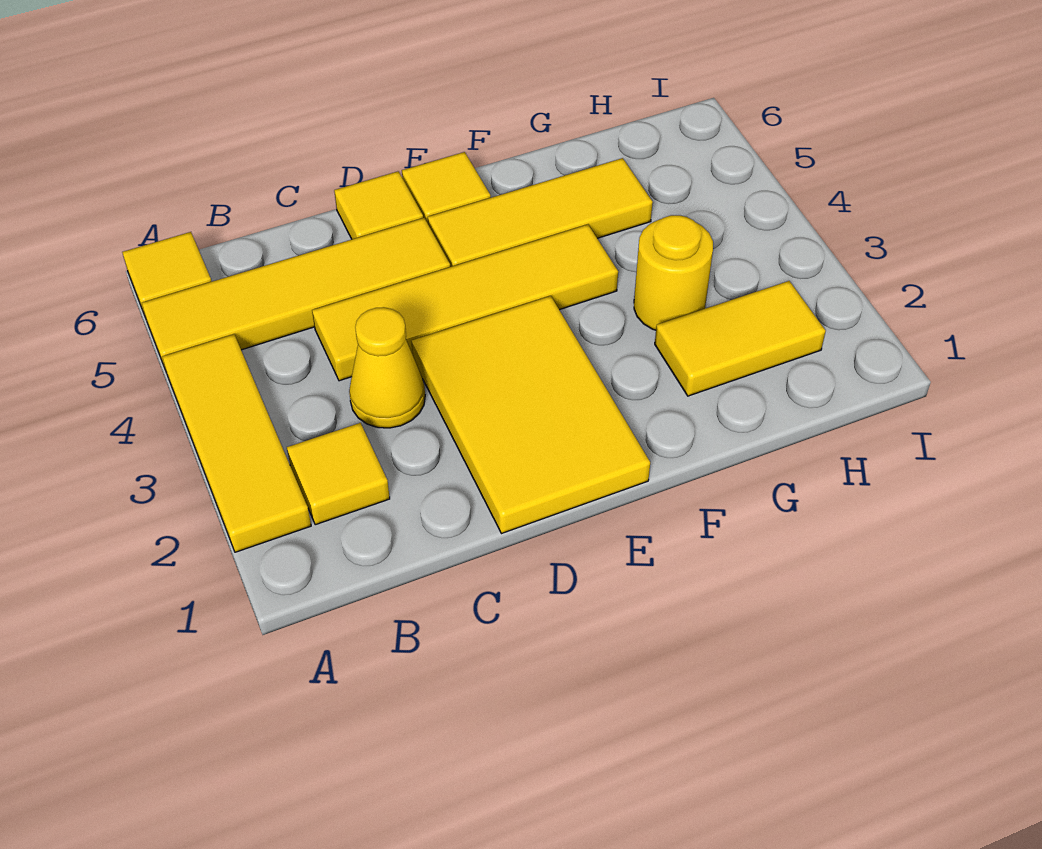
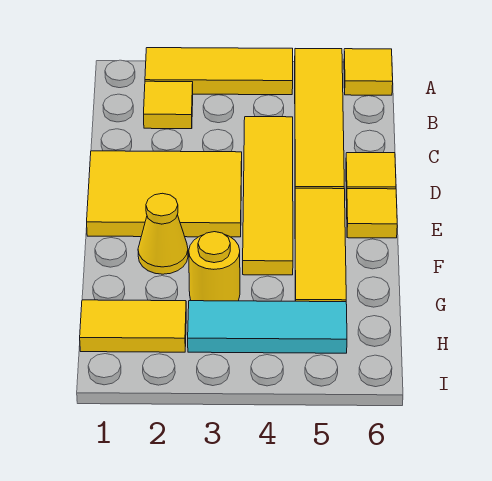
yellow cone C3 level 1 -> yellow cone F2 level 1
yellow tile G2:H2 level 1 -> yellow tile H1:H2 level 1
none -> cyan tile H3:H5 level 1

